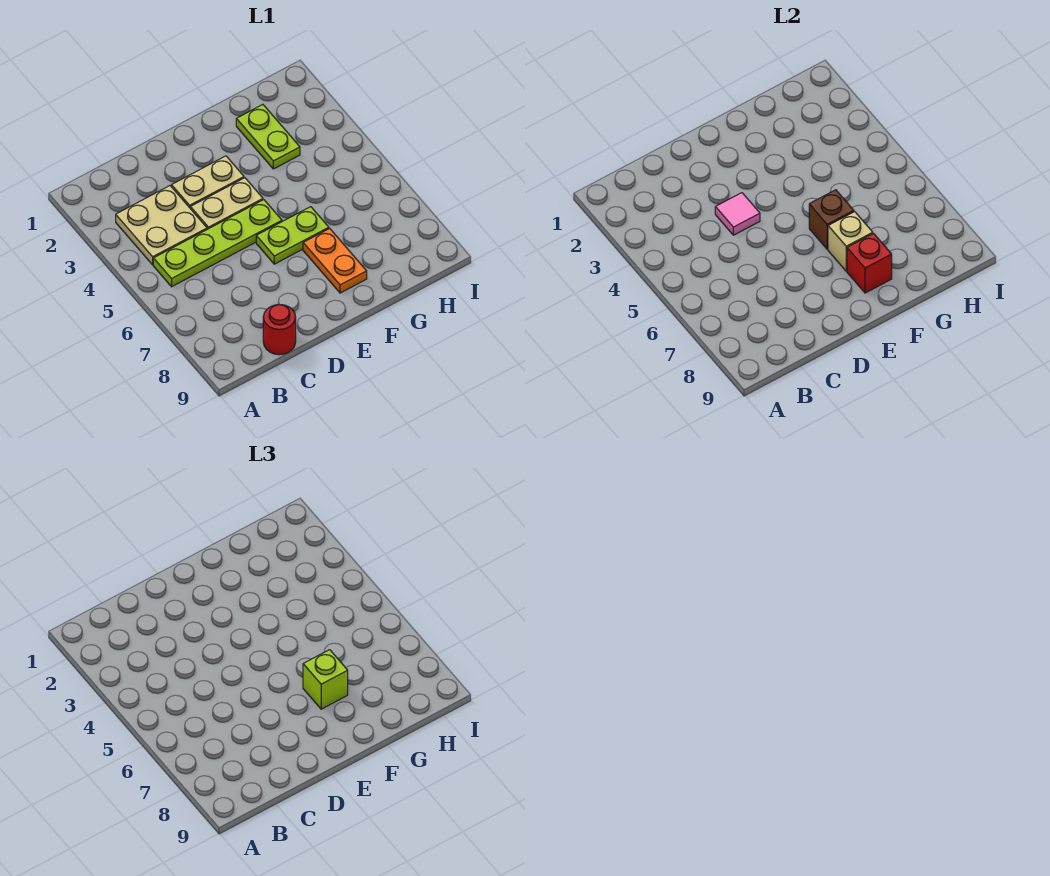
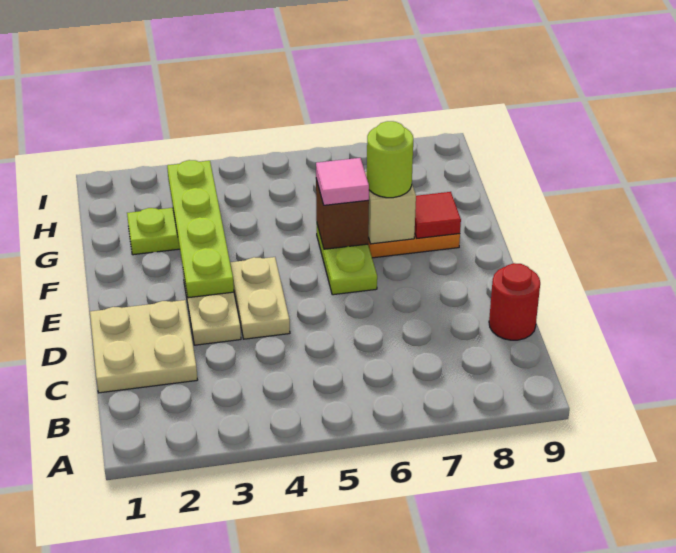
tan plate B3:C4 level 1 -> tan plate C1:D2 level 1
lime plate B5:E5 level 1 -> lime plate E3:H3 level 2
pink tile D4 level 2 -> pink tile F6 level 3
lime brick F7 level 3 -> lime round brick F7 level 3
red brick F8 level 2 -> red tile F8 level 2

